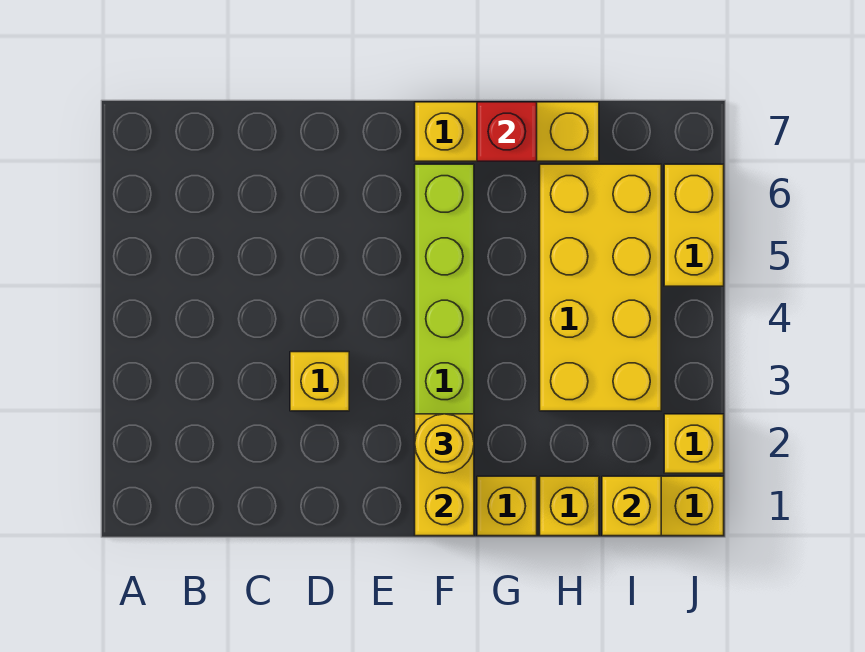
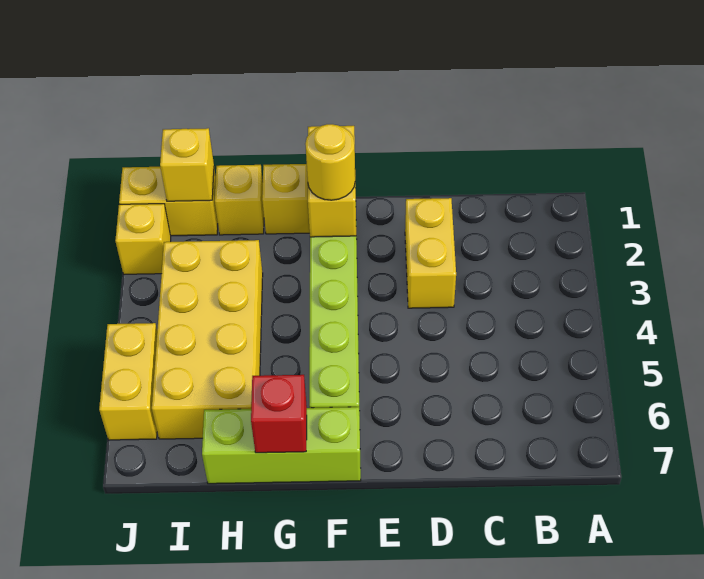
yellow brick D3 level 1 -> yellow brick D2:D3 level 1
yellow brick F7:H7 level 1 -> lime brick F7:H7 level 1

